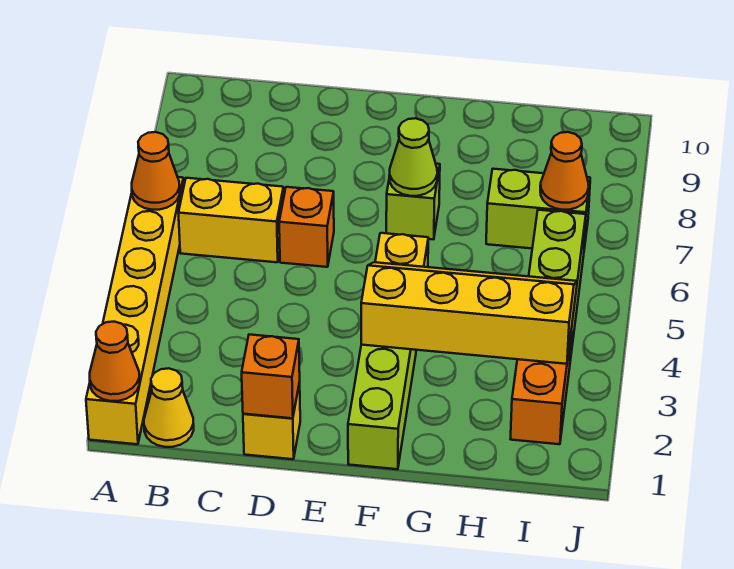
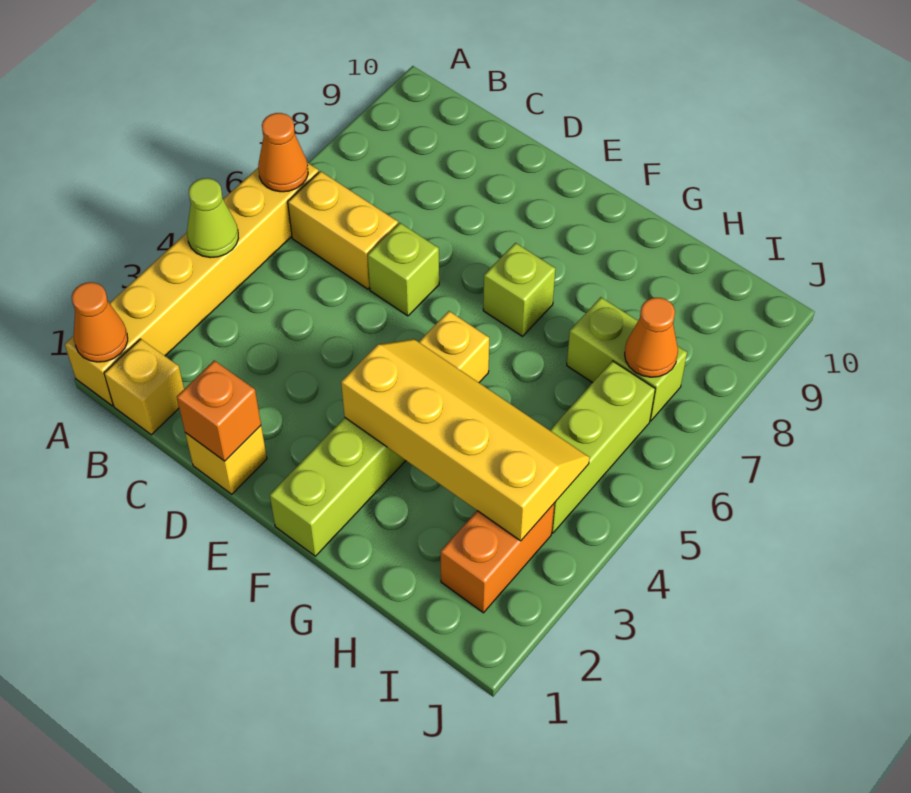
yellow cone B1 level 1 -> yellow brick B1 level 1
orange brick D6 level 1 -> lime brick D6 level 1
lime cone F7 level 2 -> lime cone A4 level 2

